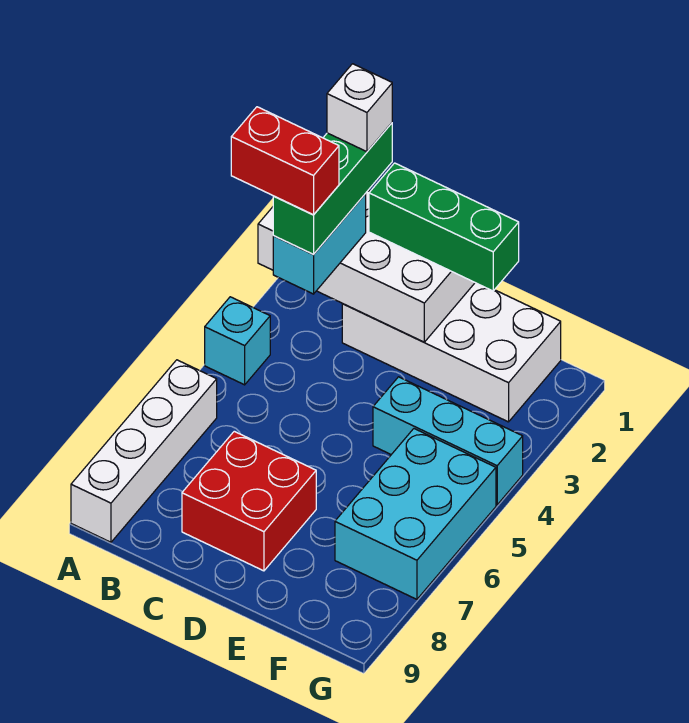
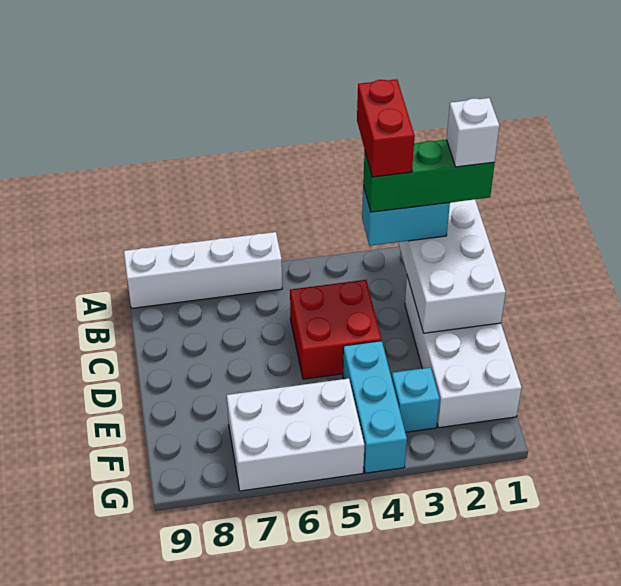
cyan brick A4 level 1 -> cyan brick F3 level 1
green brick C1:E1 level 3 -> none
red brick C7:D8 level 1 -> red brick C4:D5 level 1
cyan brick F5:G7 level 1 -> white brick F5:G7 level 1

